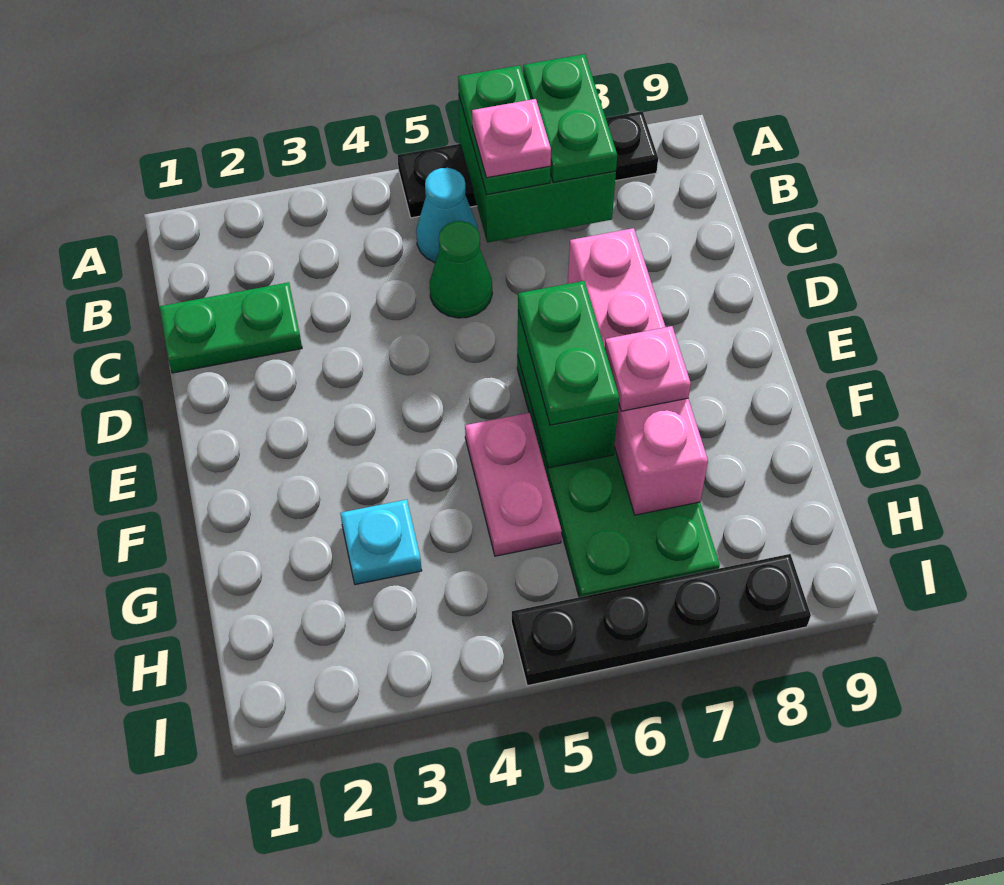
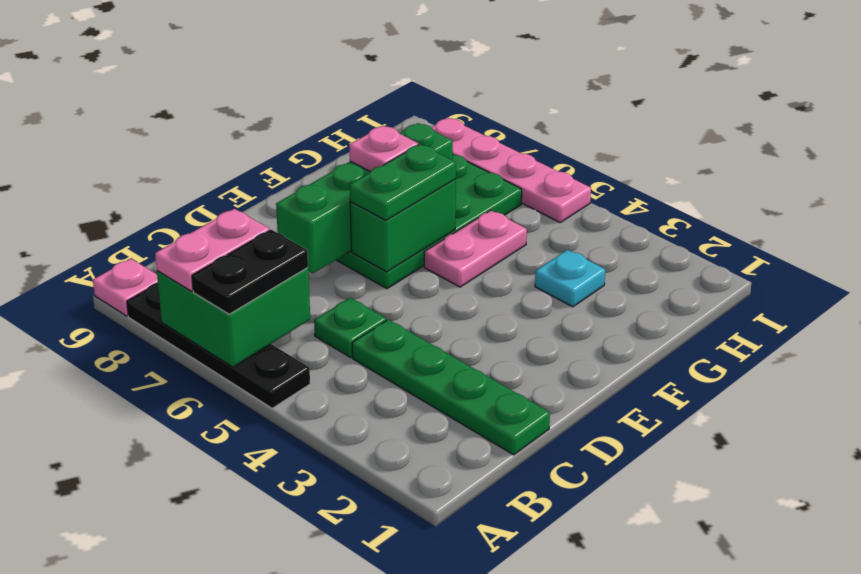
green plate A6:B6 level 3 -> black plate A6:B6 level 3
green plate A7:B7 level 3 -> pink plate A7:B7 level 3
cyan cone B5 level 1 -> none
pink plate B6 level 4 -> pink plate A9 level 1
green plate C1:C2 level 1 -> green plate C1:C4 level 1
green cone C5 level 1 -> green plate C5 level 1
pink brick D7:G7 level 2 -> green brick D7:G7 level 2
black plate I5:I8 level 1 -> pink plate I5:I8 level 1

